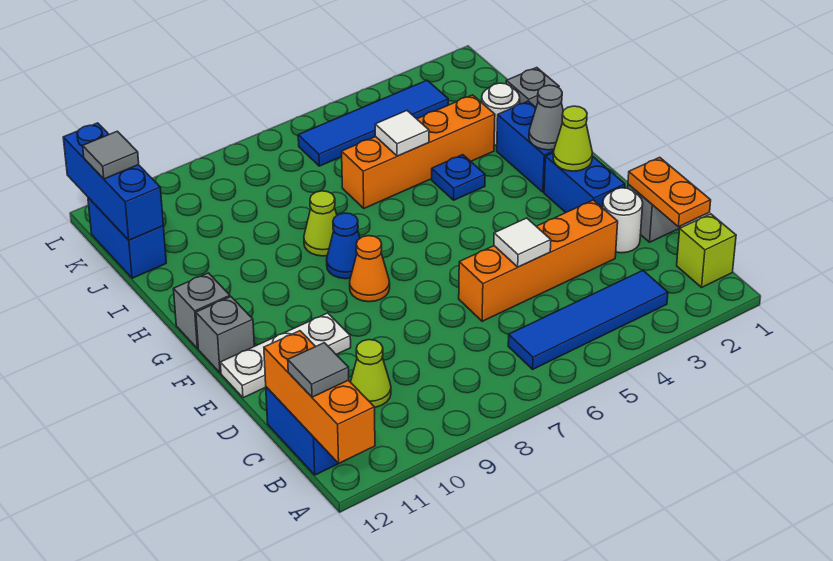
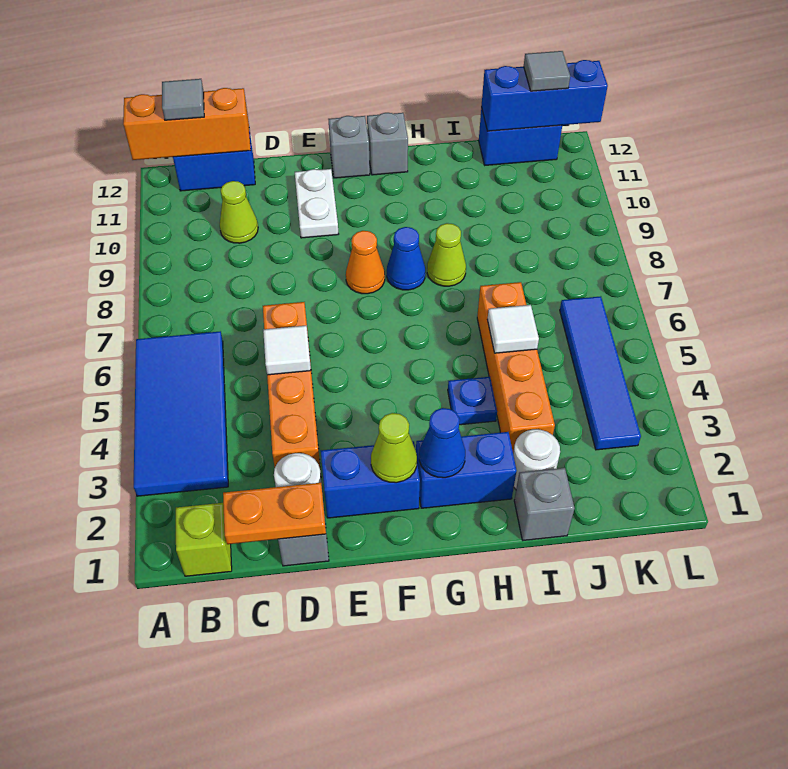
blue tile B3:B6 level 1 -> blue tile A3:B6 level 1
white plate E10:E12 level 1 -> white plate E10:E11 level 1
grey cone G2 level 2 -> blue cone G2 level 2

